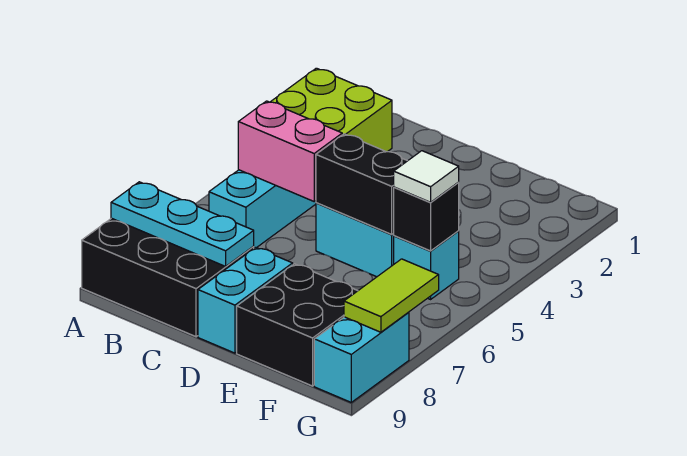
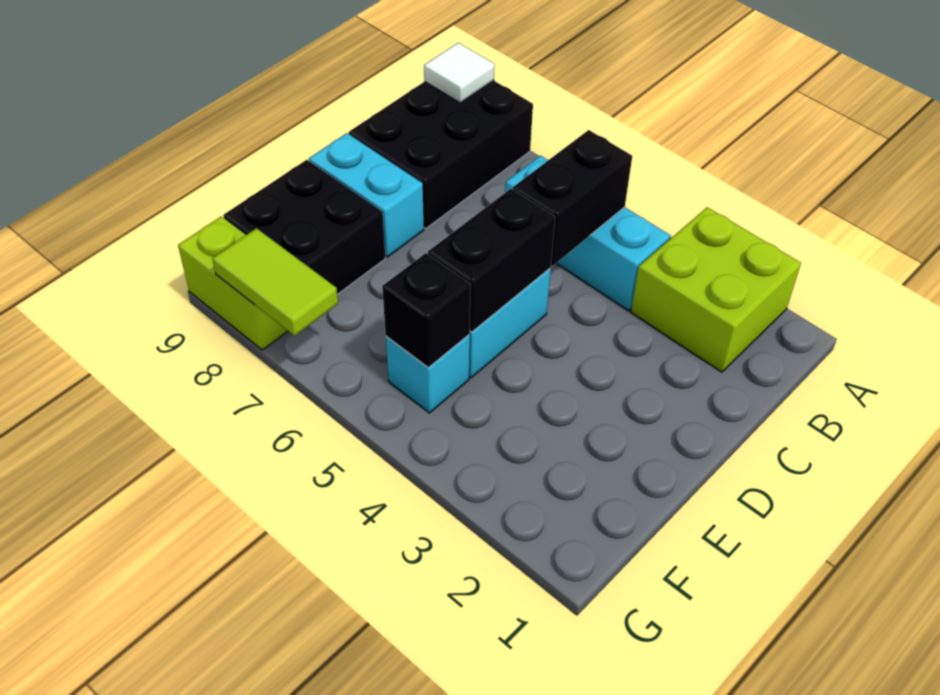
cyan plate A8:C8 level 2 -> none
pink brick B5:C5 level 2 -> black brick B5:C5 level 2
white tile F5 level 3 -> white tile A9 level 2
cyan brick G8:G9 level 1 -> lime brick G8:G9 level 1

